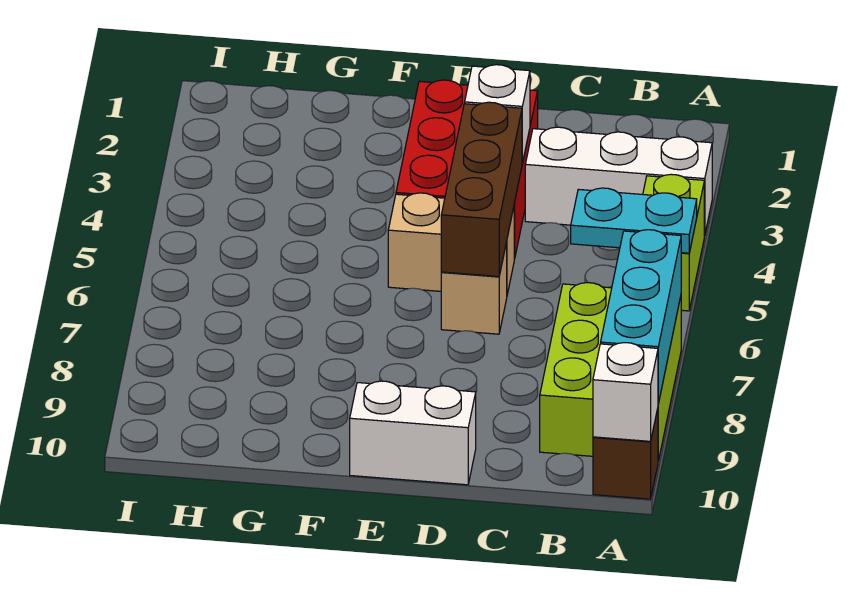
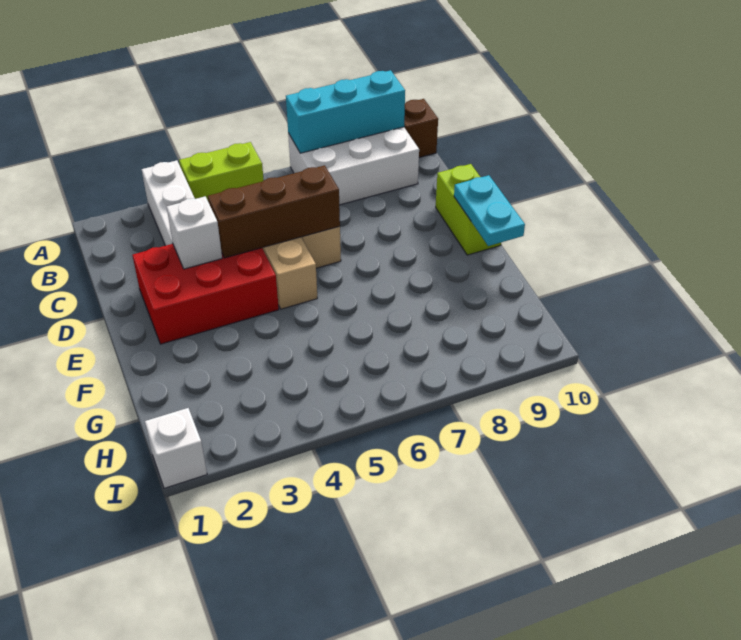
cyan plate A5:B5 level 2 -> cyan plate E10:F10 level 2
lime brick A7:B9 level 1 -> white brick A7:B9 level 1
white brick A10 level 2 -> white brick I1 level 1
white brick D10:E10 level 1 -> lime brick D10:E10 level 1

